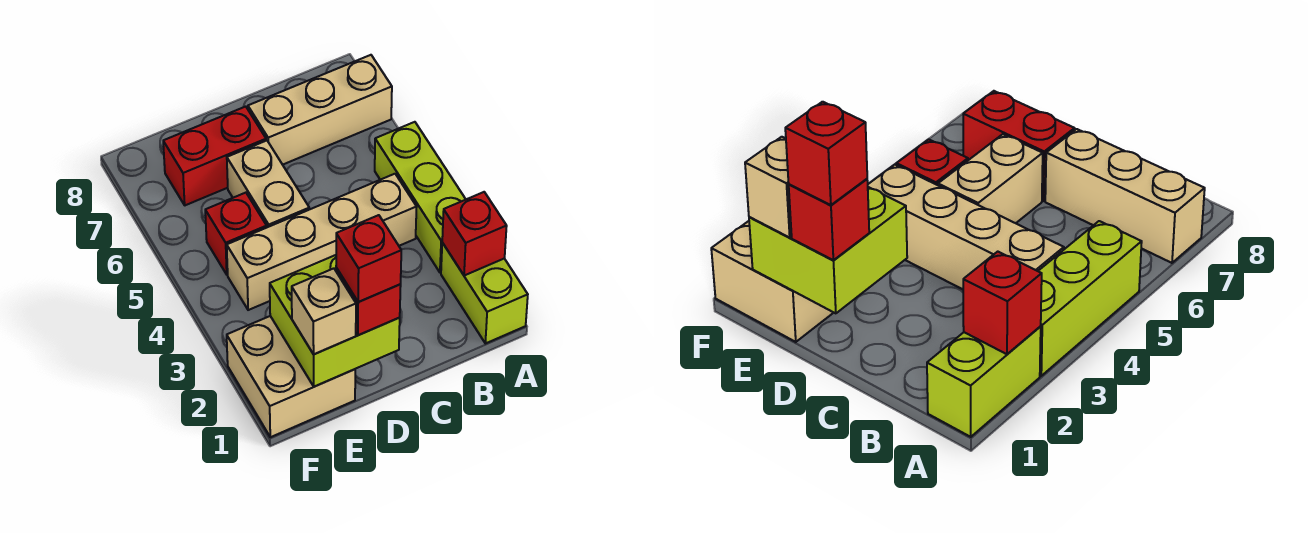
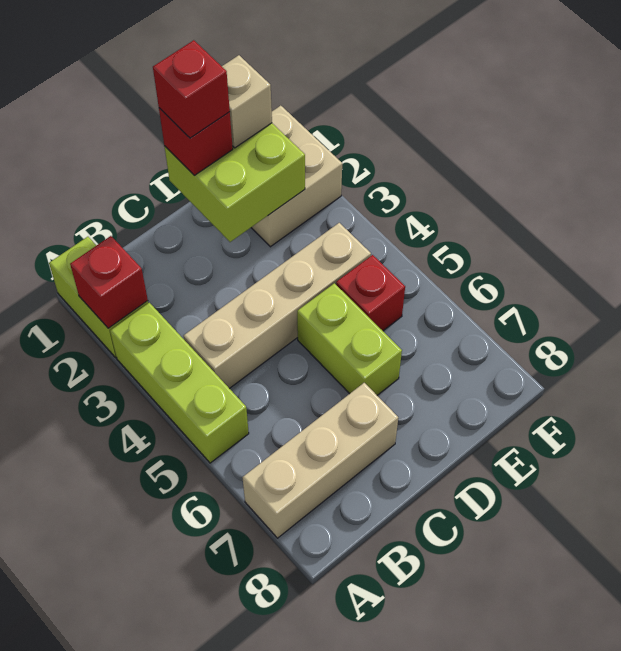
tan brick D5:D6 level 1 -> lime brick D5:D6 level 1
red brick D7:E7 level 1 -> none

